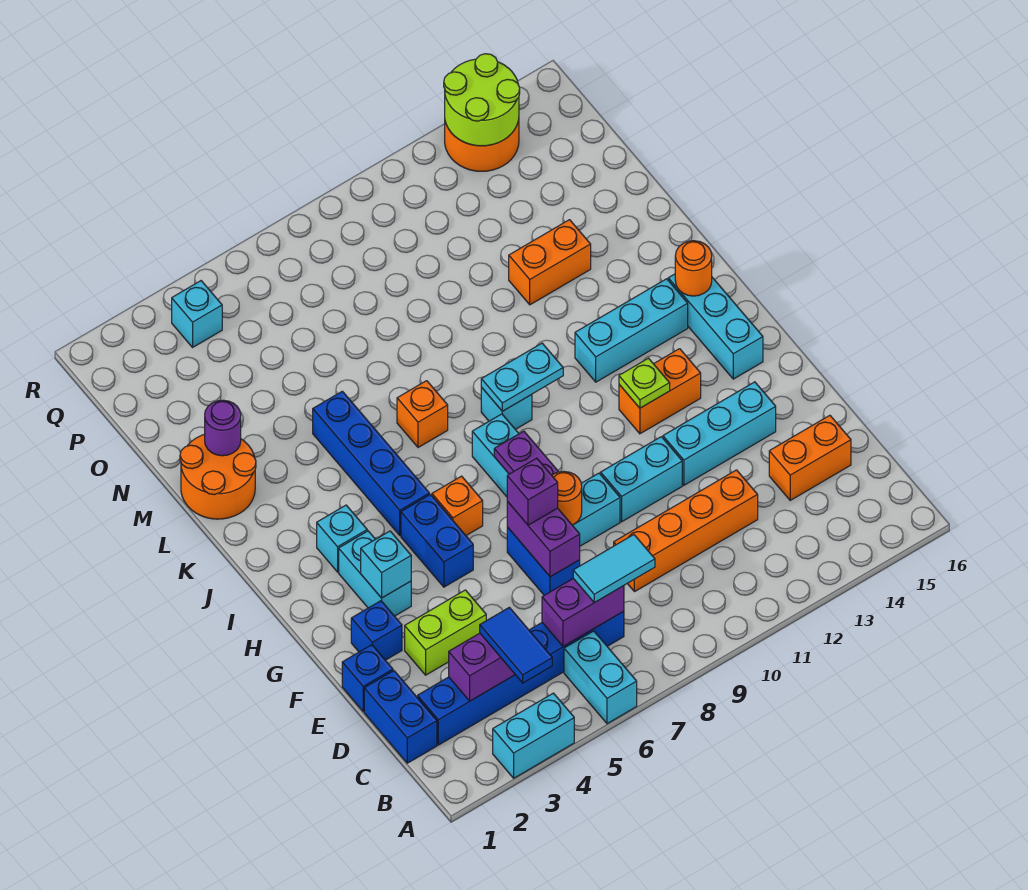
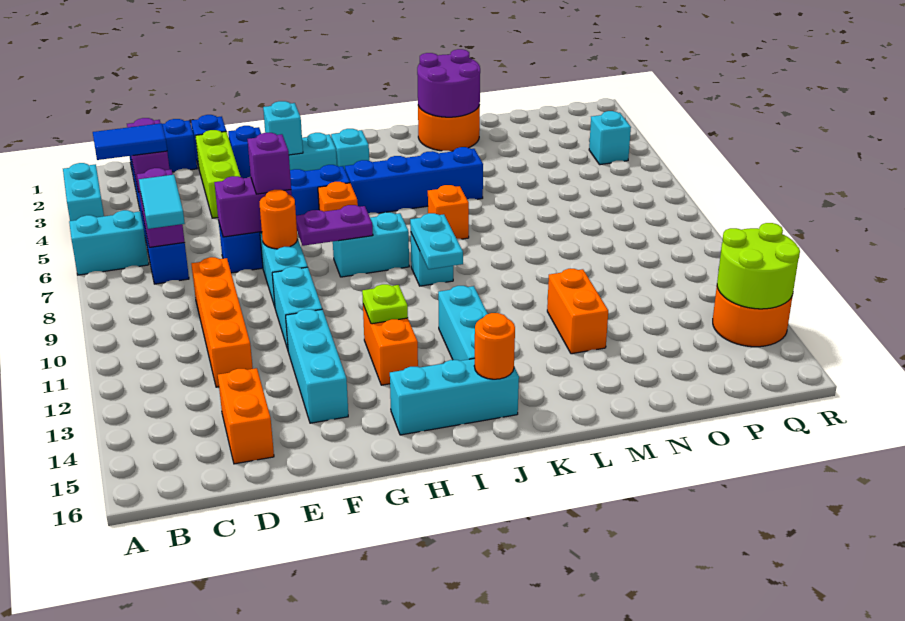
lime brick E3:E4 level 1 -> lime brick E2:E4 level 1
purple round brick M2 level 2 -> purple round brick L1:M2 level 2

